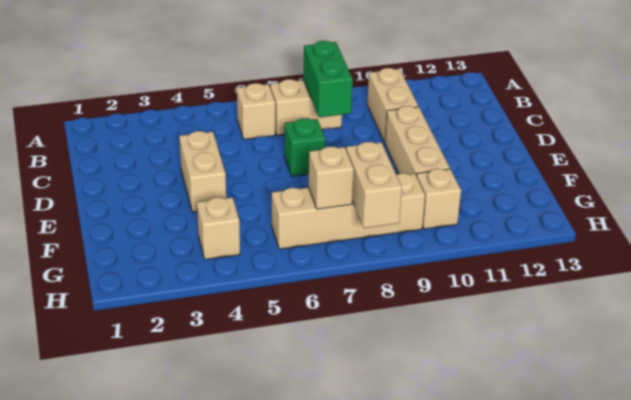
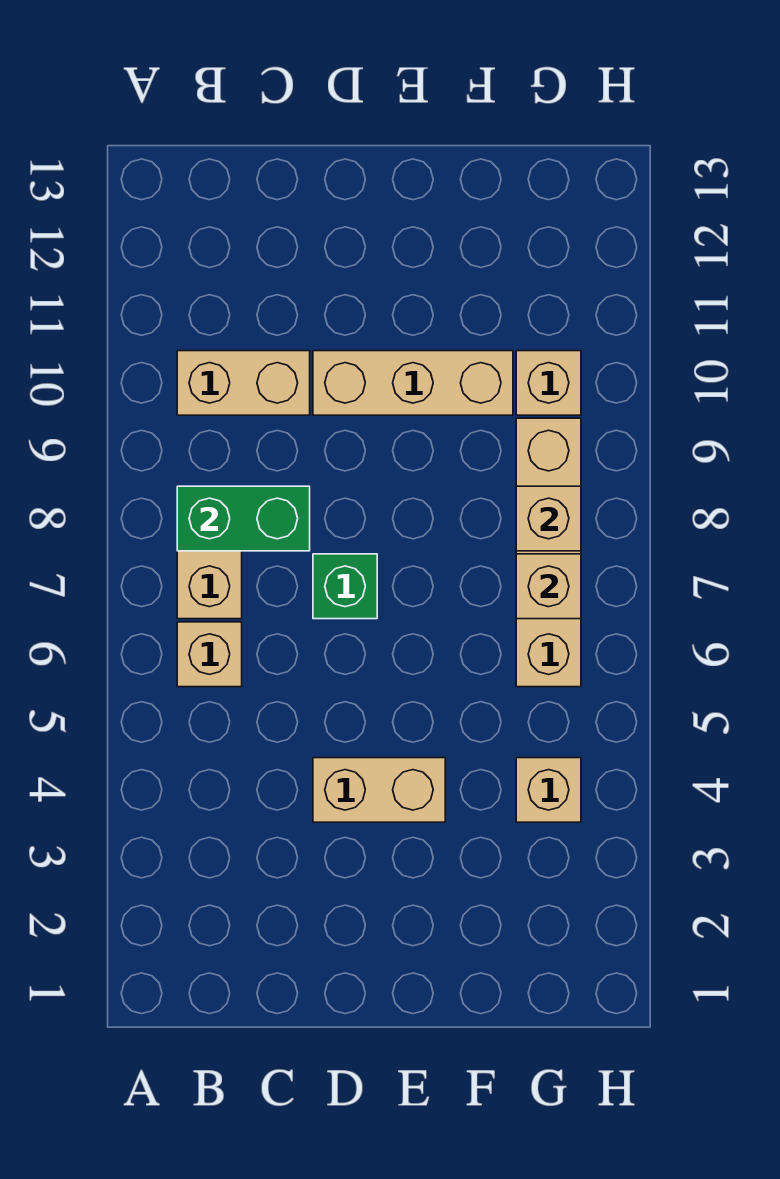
tan brick G8:H8 level 2 -> tan brick G8 level 2

